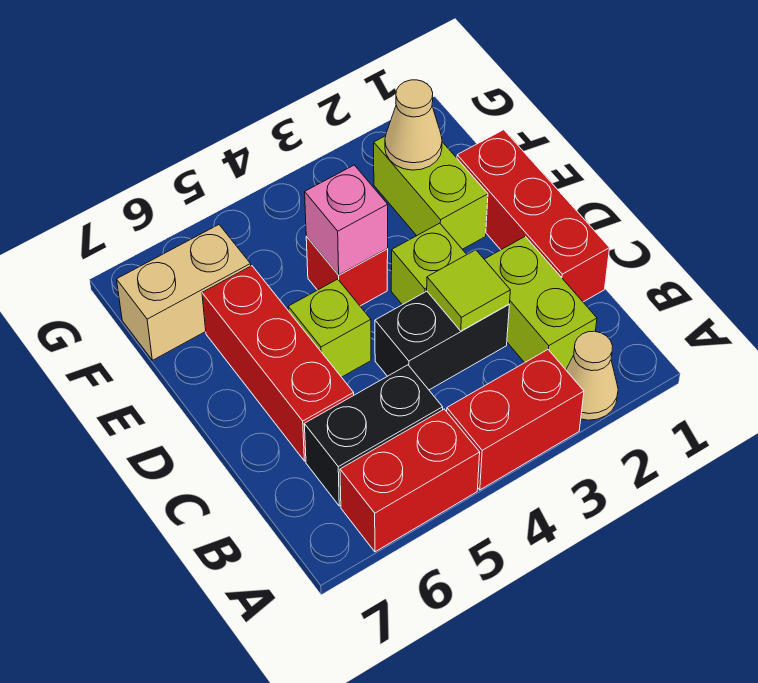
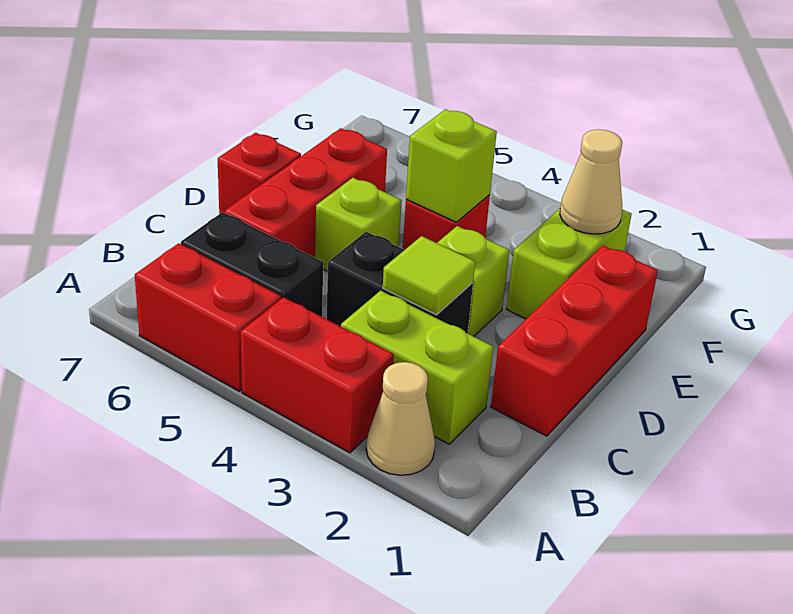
lime brick B2:C2 level 1 -> lime brick B2:B3 level 1
none -> red brick D7 level 1
pink brick E4 level 2 -> lime brick E4 level 2
tan brick F6:F7 level 1 -> none

